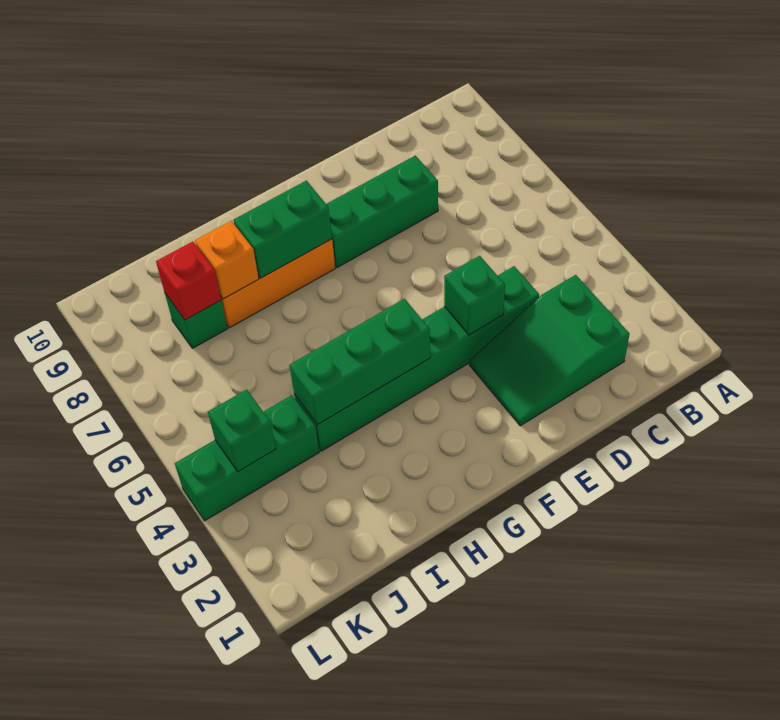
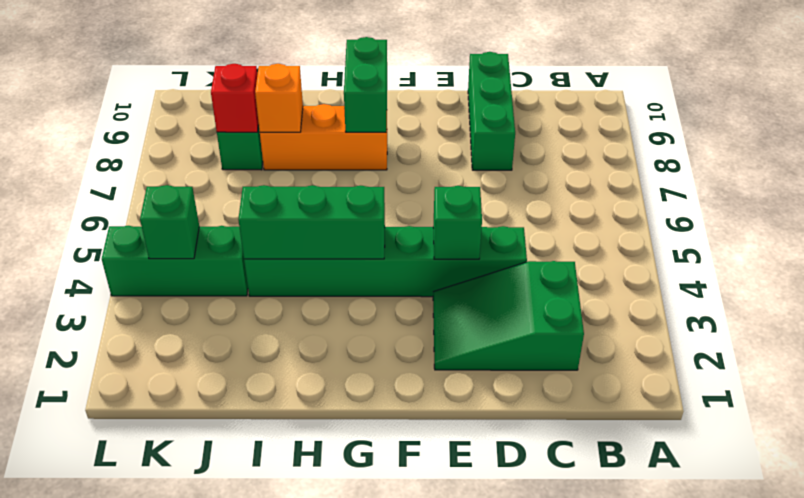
green brick D8:F8 level 1 -> green brick D8:D10 level 1
green brick G8:H8 level 2 -> green brick G8:G9 level 2

